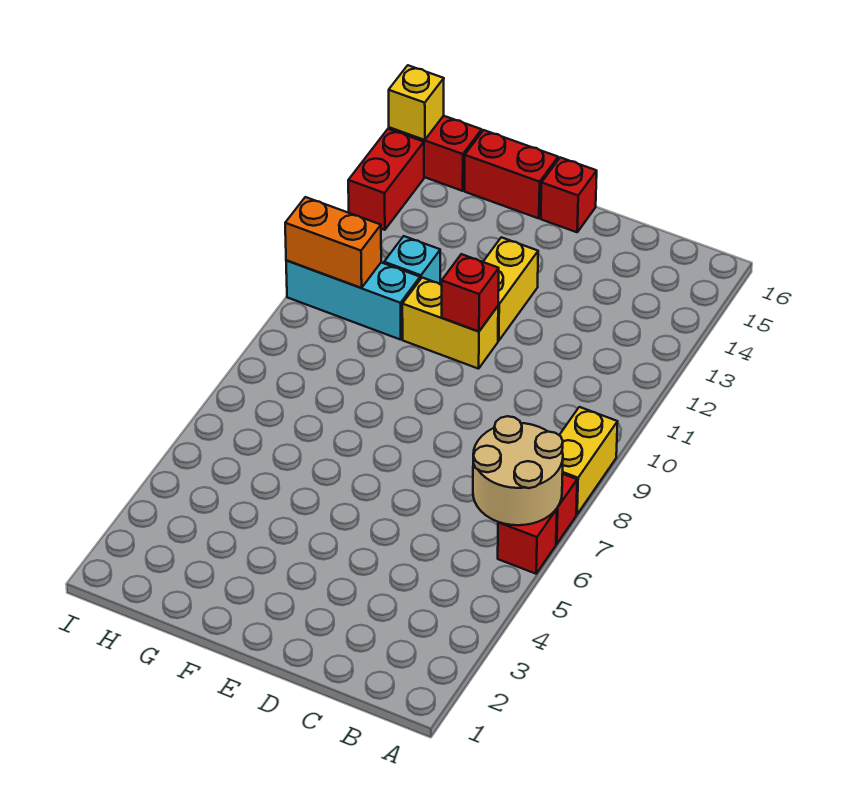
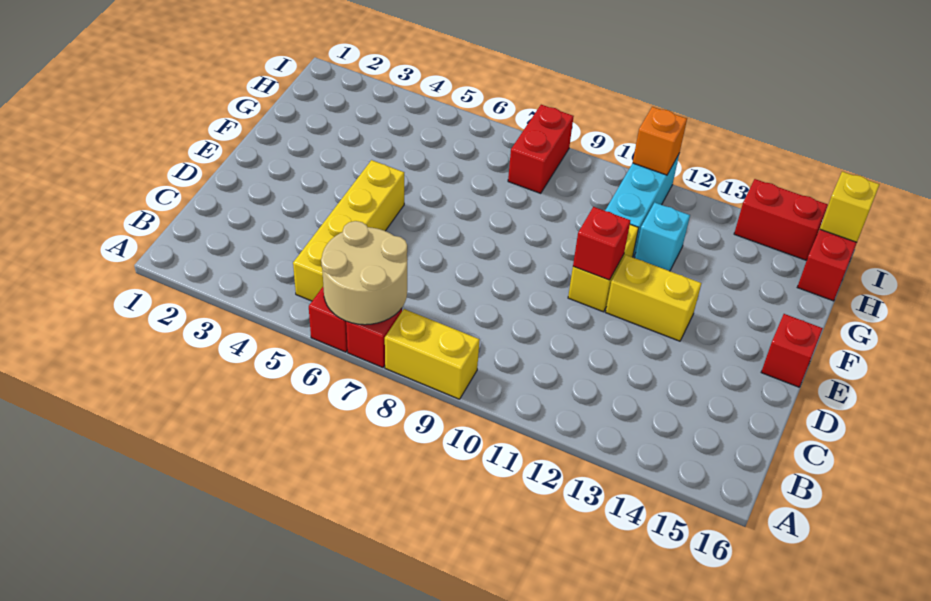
none -> yellow brick B5:E5 level 1
red brick F16:G16 level 1 -> red brick H8:I8 level 1
orange brick H11:I11 level 2 -> orange brick I11 level 2

